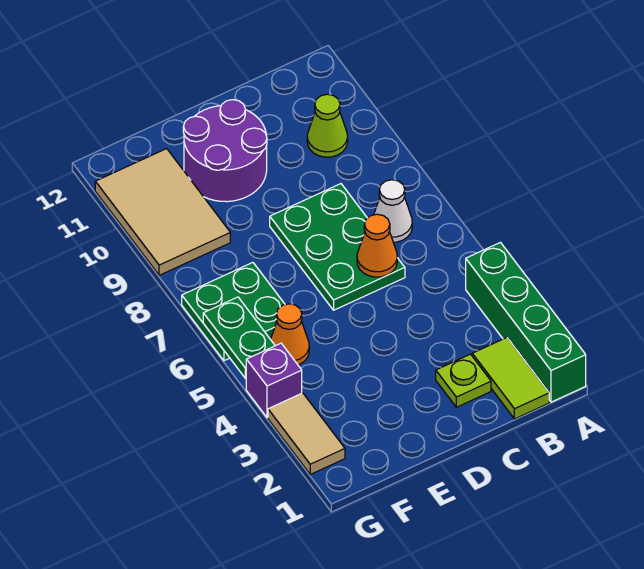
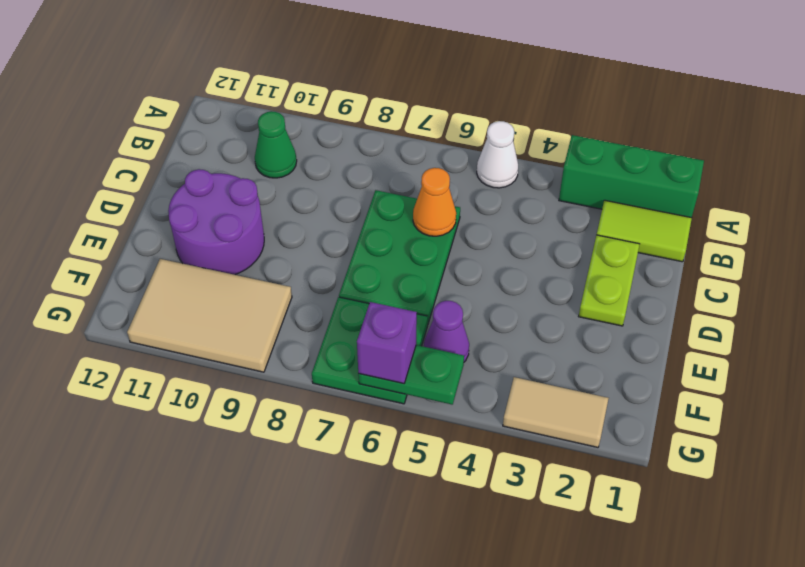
green brick A1:A4 level 1 -> green brick A1:A3 level 1
white cone B7 level 1 -> white cone A5 level 1
lime cone B10 level 1 -> green cone B10 level 1
lime plate C2 level 1 -> lime plate C2:D2 level 1
green plate C6:D8 level 1 -> green plate C6:E7 level 1
orange cone F5 level 1 -> purple cone F5 level 1
purple brick G4 level 1 -> purple brick G6 level 3

